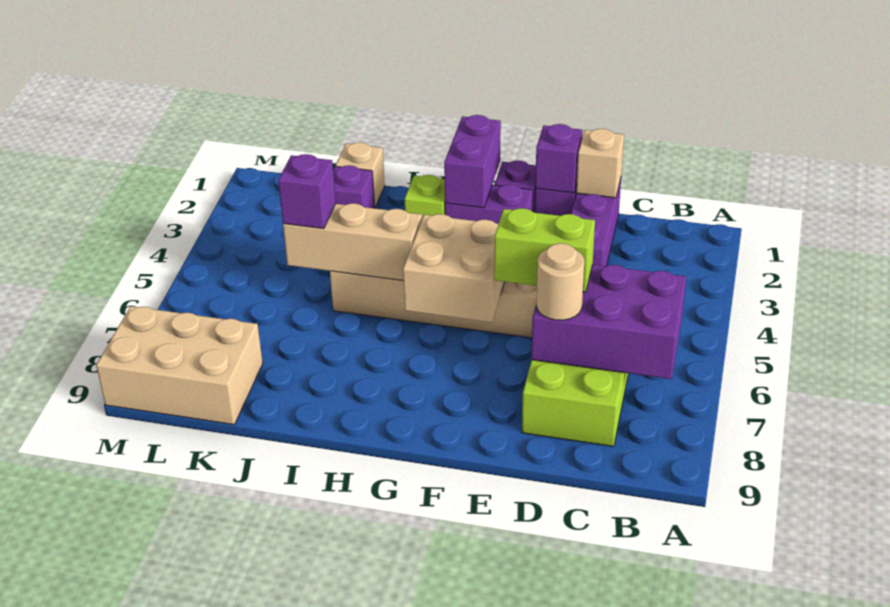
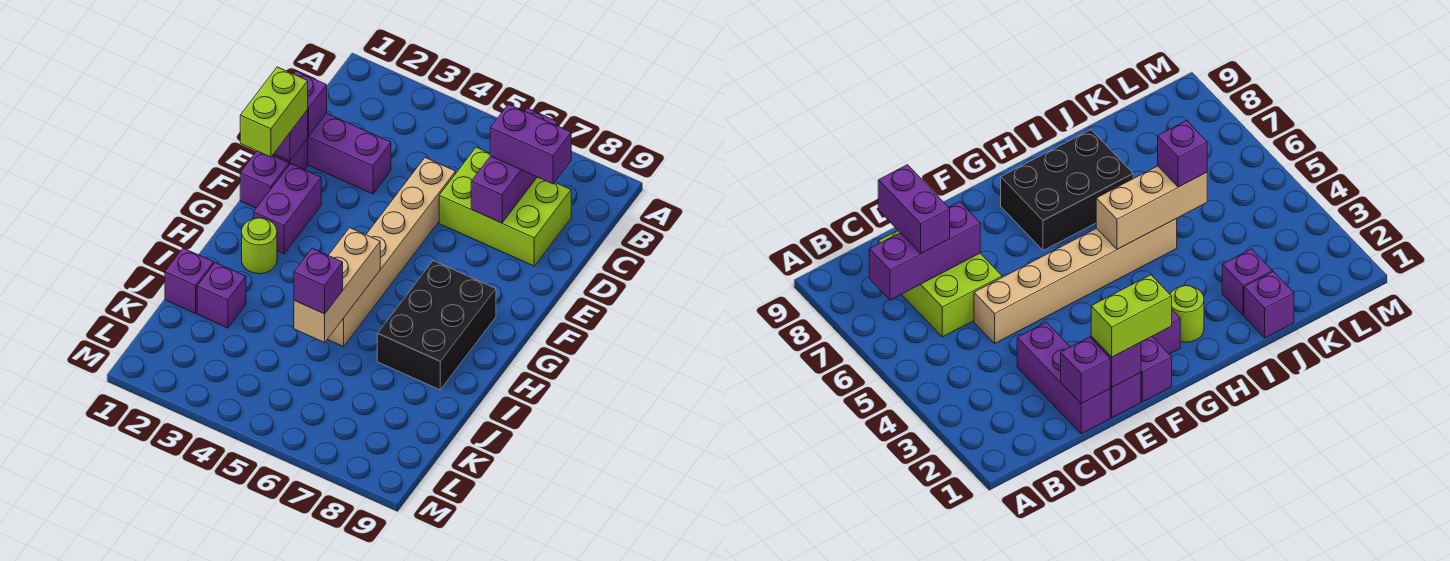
purple brick B6:D7 level 2 -> purple brick B7:D7 level 2
tan brick D1 level 2 -> purple brick D1 level 2
lime brick D6:E6 level 3 -> lime brick E1:F1 level 3
tan round brick D7 level 3 -> none
tan brick F5:G6 level 2 -> none
purple brick G1:G2 level 2 -> purple brick C7:C8 level 3
none -> black brick G7:I8 level 1
lime brick H2 level 1 -> lime round brick H2 level 1
tan brick J1 level 1 -> purple brick J1 level 1
tan brick K8:M9 level 1 -> none

